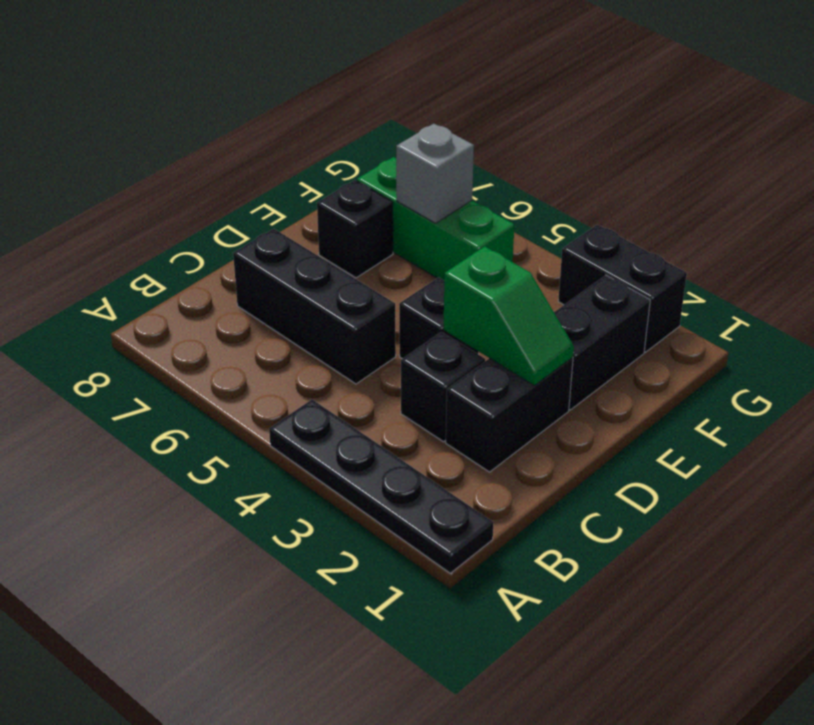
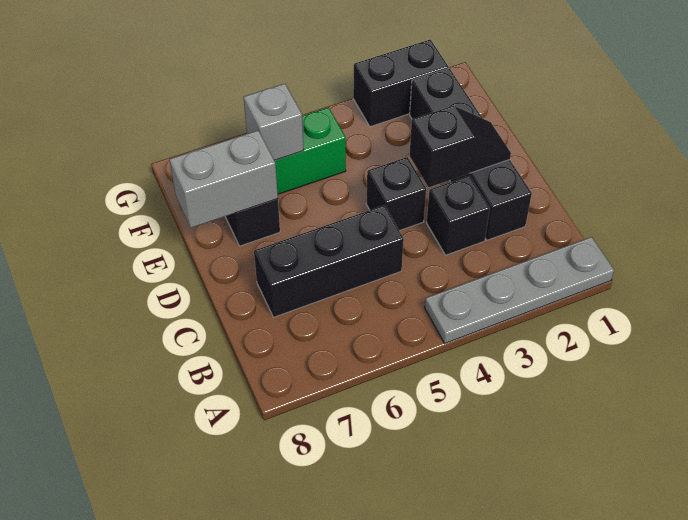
black plate A1:A4 level 1 -> grey plate A1:A4 level 1
green slope D2:D3 level 2 top 3 -> black slope D2:D3 level 2 top 3
none -> grey brick E7:E8 level 2

